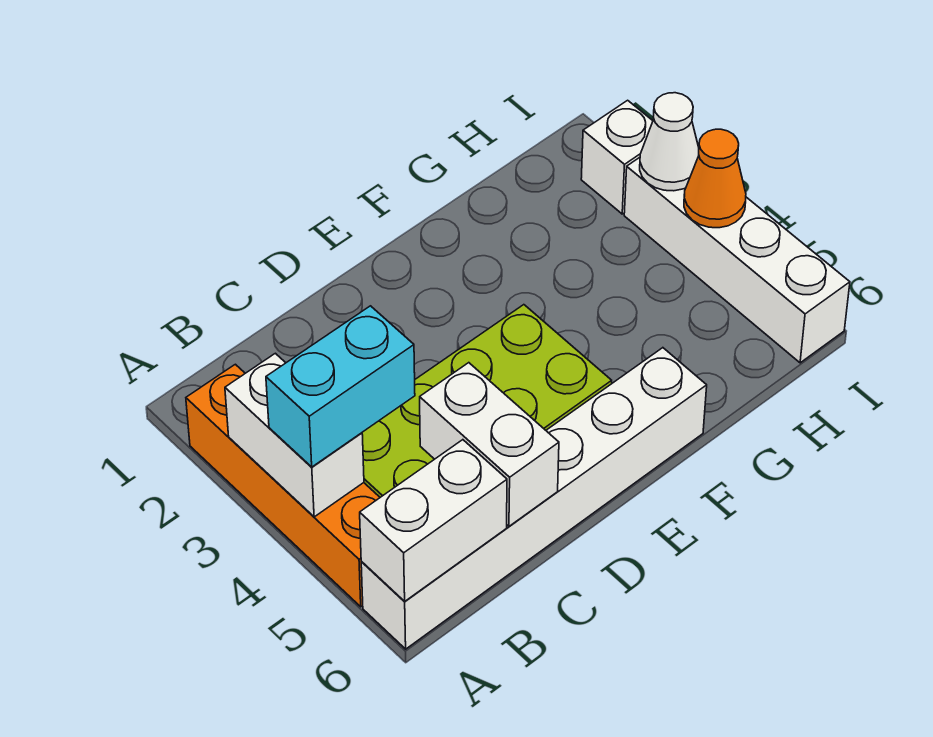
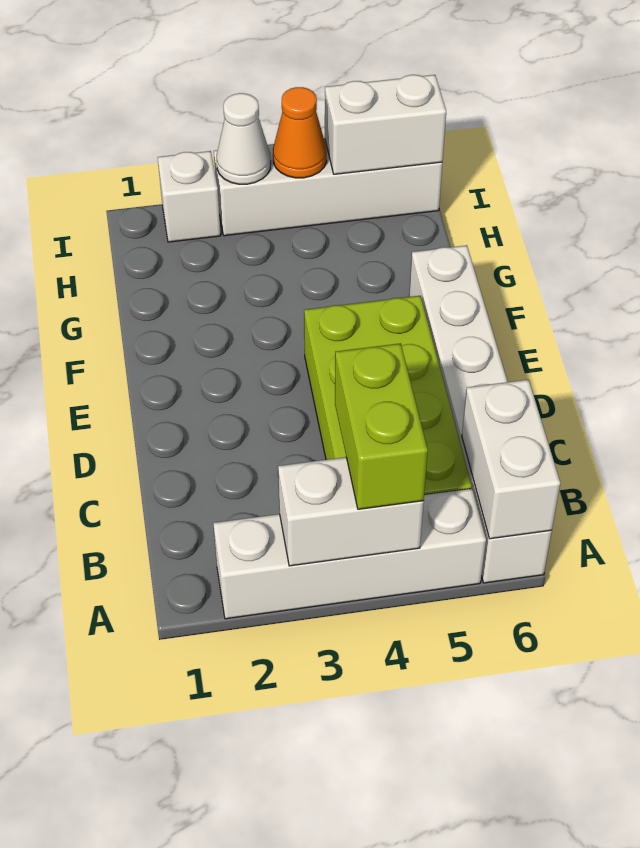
orange brick A2:A5 level 1 -> white brick A2:A5 level 1
cyan brick A4:B4 level 3 -> lime brick A4:B4 level 3
white brick C5:C6 level 2 -> white brick I5:I6 level 2

